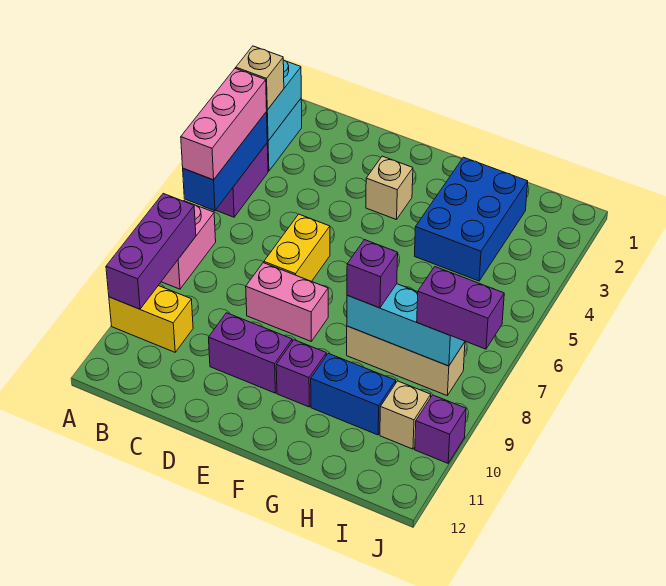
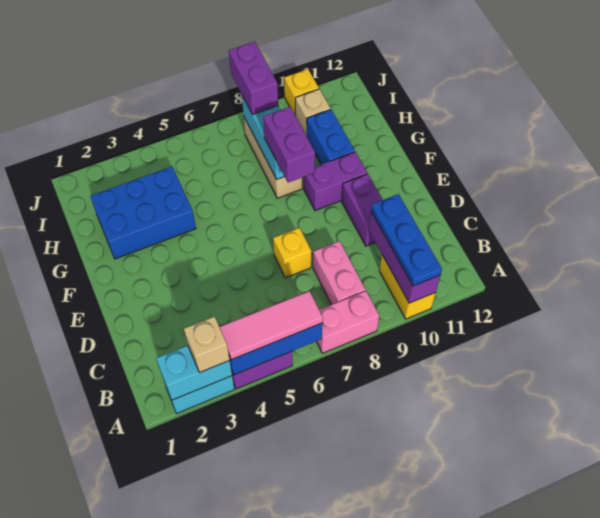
pink brick A4:A6 level 3 -> pink tile A4:A6 level 3
purple brick A8:A10 level 2 -> purple brick A10:C10 level 2
none -> blue plate A10:C10 level 3
yellow brick D6:D7 level 1 -> yellow brick D7 level 1
pink brick D8:E8 level 1 -> pink brick B8:C8 level 1
tan brick E3 level 1 -> none
purple brick F10 level 1 -> purple brick F9:F10 level 1
purple brick G8 level 3 -> purple brick F8:G8 level 3
purple brick J10 level 1 -> yellow brick J10 level 1

